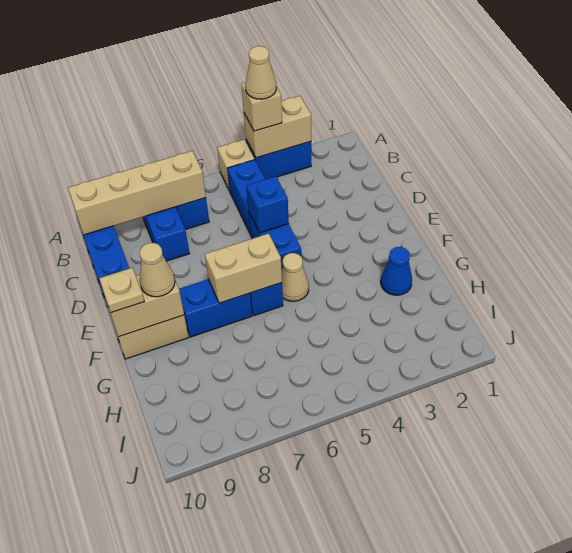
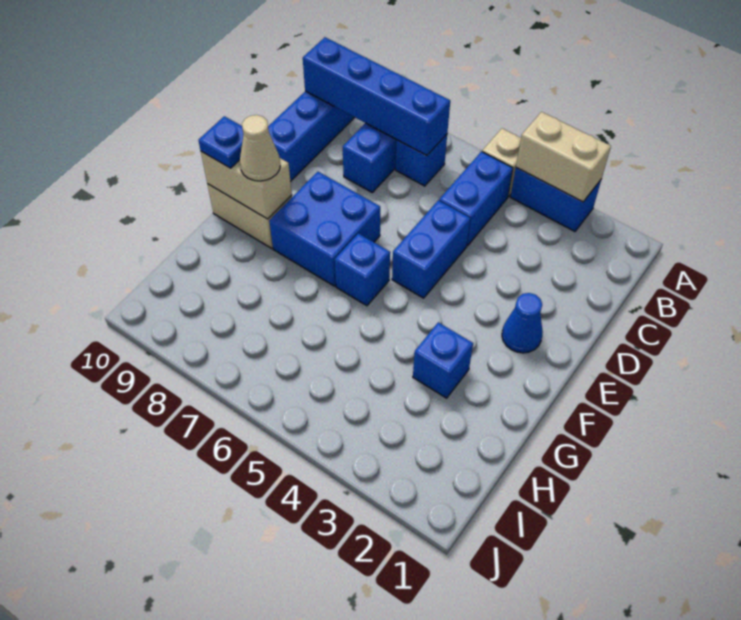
tan brick A4 level 3 -> none
tan cone A4 level 4 -> none
tan brick B7:B10 level 2 -> blue brick B7:B10 level 2
blue brick D5 level 2 -> blue brick G3 level 1
tan cone F5 level 1 -> none
tan brick F6:F7 level 2 -> none
blue brick F7:F8 level 1 -> blue brick E7:F8 level 1
tan plate F10 level 3 -> blue plate F10 level 3
blue cone G2 level 1 -> blue cone E2 level 1

